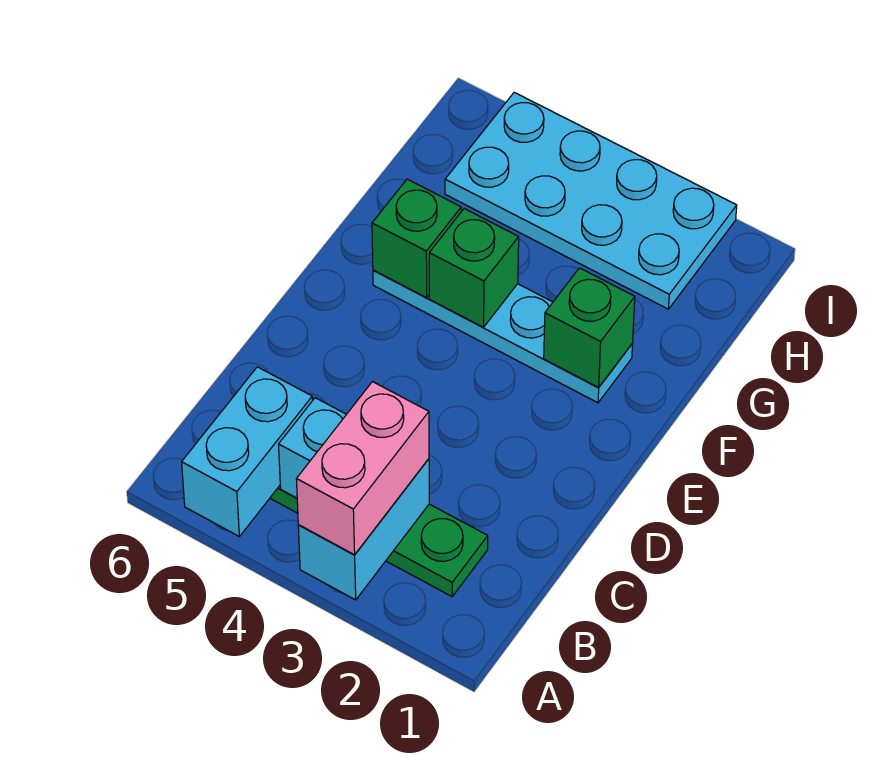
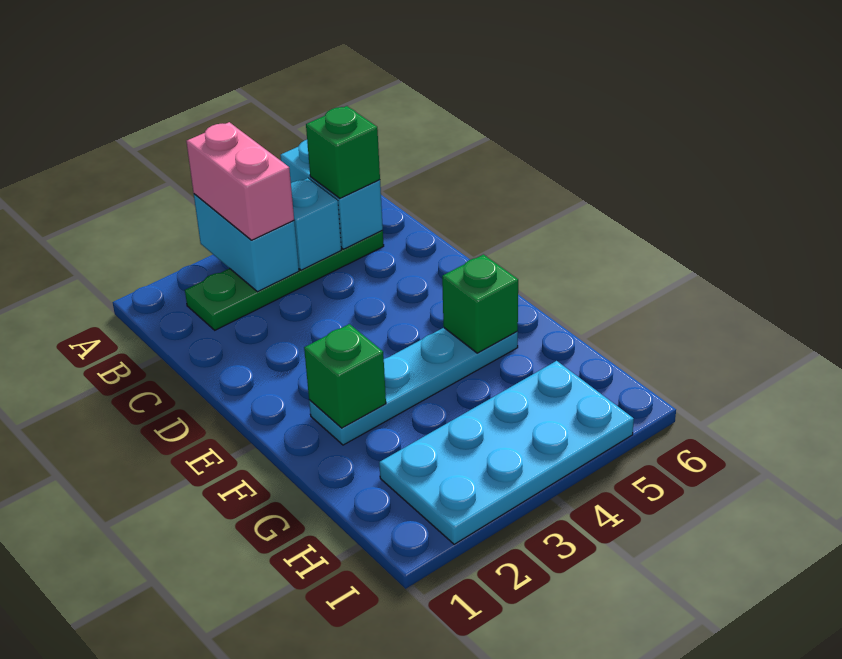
green brick F4 level 2 -> green brick B5 level 3

